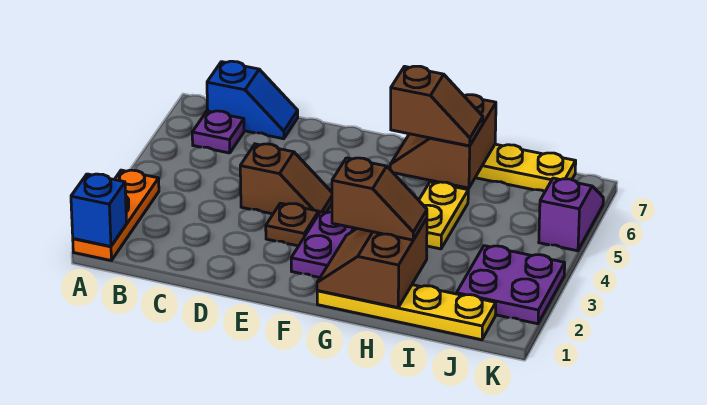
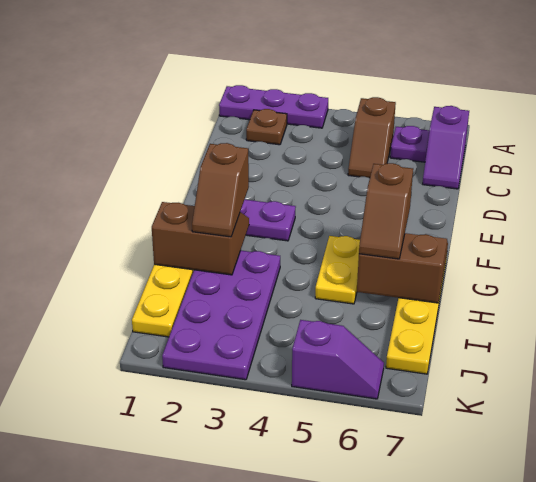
orange plate A1:A3 level 1 -> purple plate A1:A3 level 1
blue brick A1 level 2 -> none
blue slope B7:C7 level 1 top B -> purple slope B7:C7 level 1 top B
brown slope D4:E4 level 1 top D -> brown slope B5:C5 level 1 top B
brown plate E3 level 1 -> brown plate B2 level 1
yellow plate H4:H5 level 1 -> yellow plate G5:H5 level 1
purple plate J2:K3 level 1 -> purple plate H2:K3 level 1

